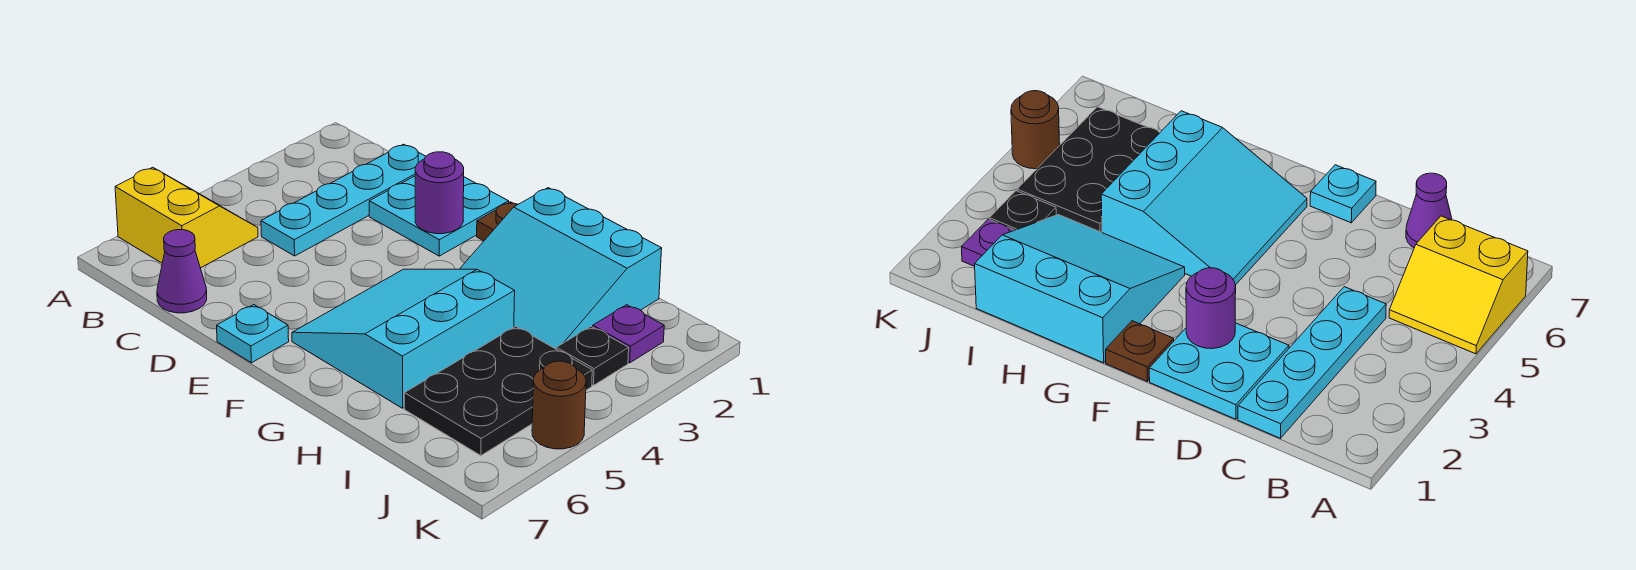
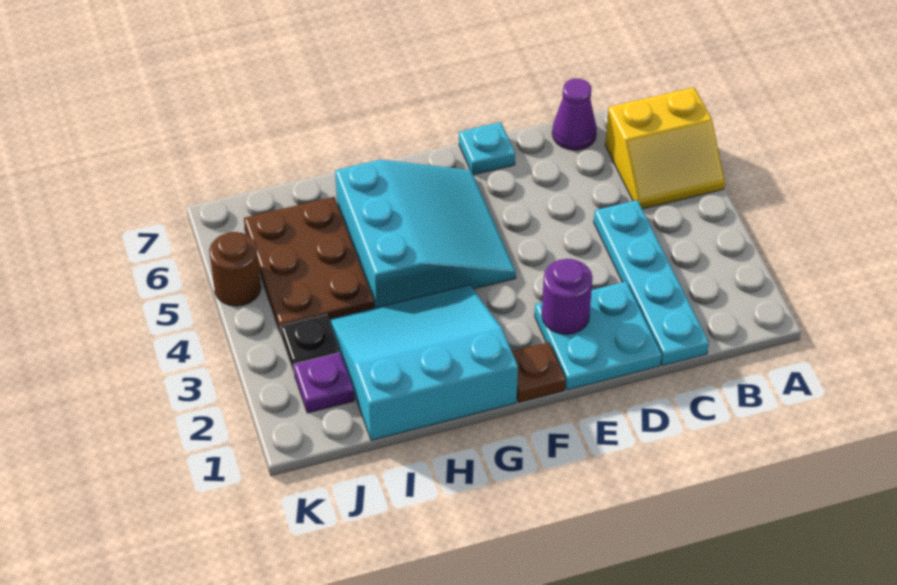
black plate I4:J6 level 1 -> brown plate I4:J6 level 1

